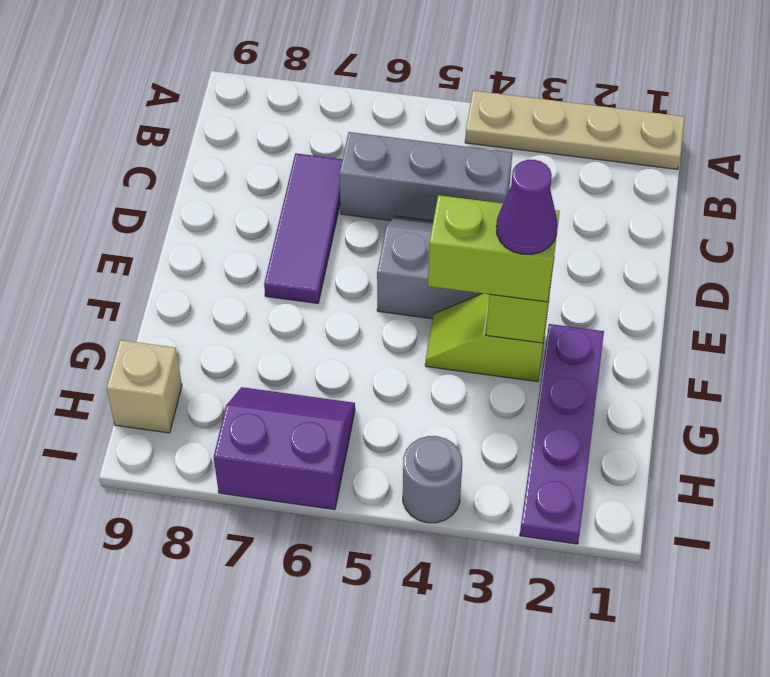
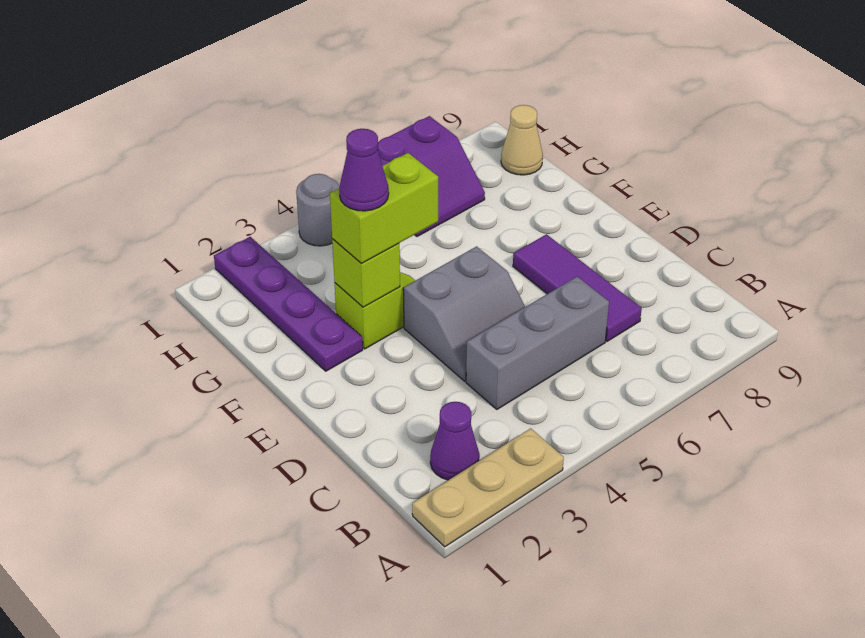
tan plate A1:A4 level 1 -> tan plate A1:A3 level 1
none -> purple cone B2 level 1
tan brick H9 level 1 -> tan cone H9 level 1

